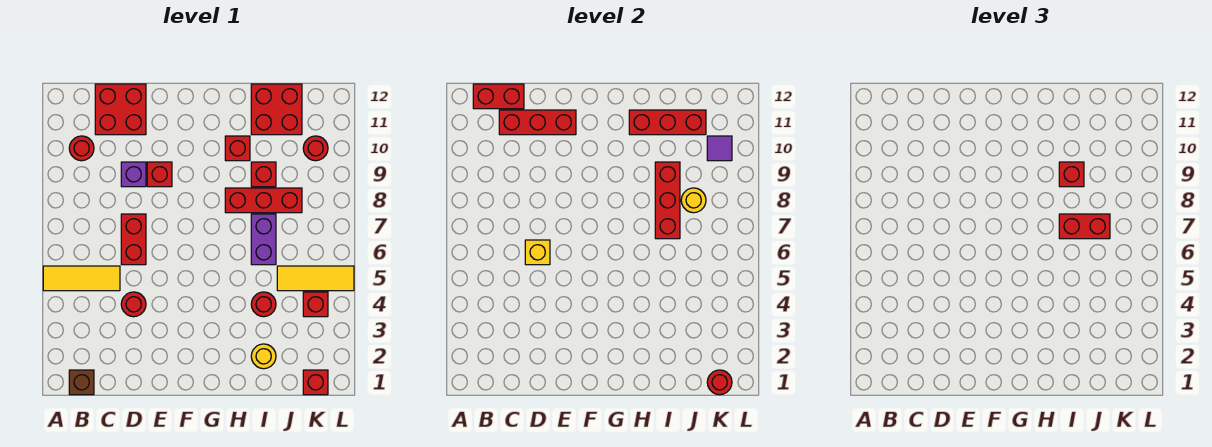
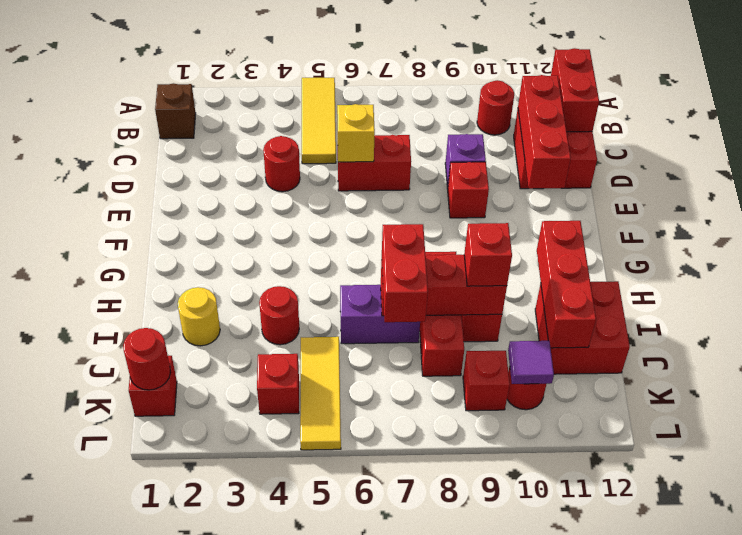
red brick H10 level 1 -> red brick K9 level 1
yellow round brick J8 level 2 -> none

